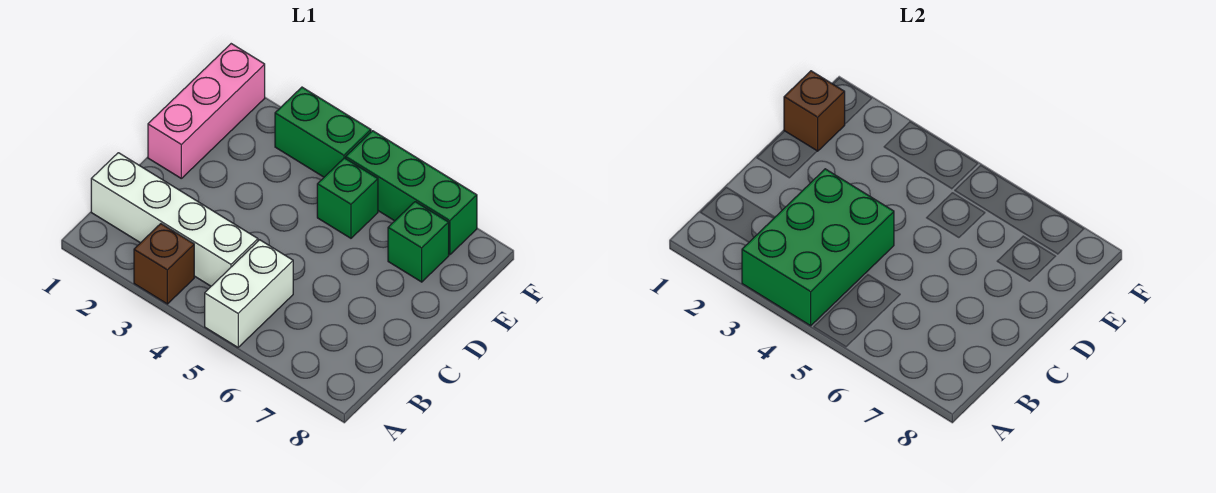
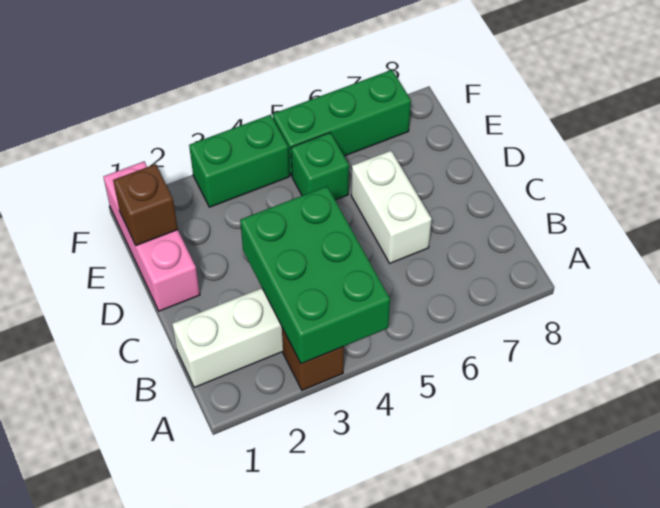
white brick A5:B5 level 1 -> white brick C6:D6 level 1
green brick E7 level 1 -> none

